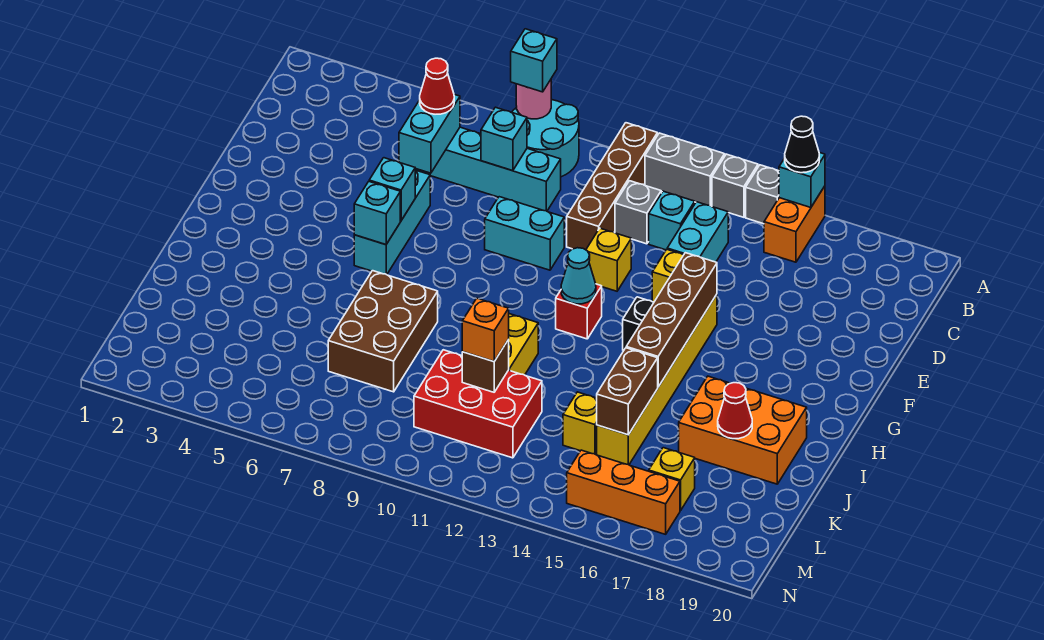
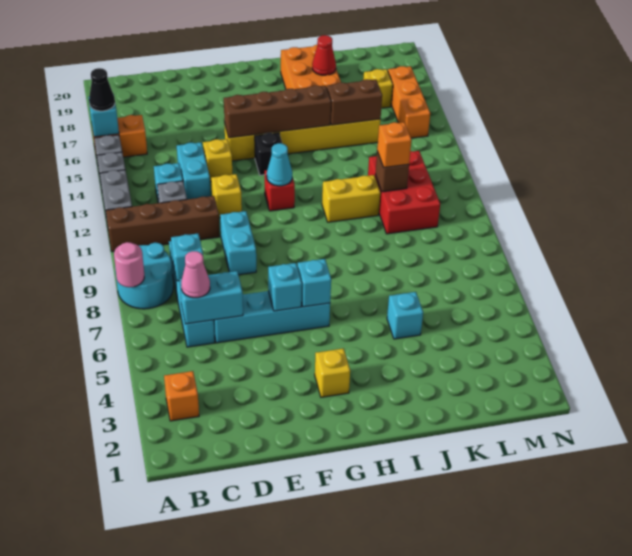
cyan brick A8 level 3 -> cyan brick J5 level 1
none -> orange brick B3 level 1
red cone C6 level 3 -> pink cone C6 level 3
cyan brick C14:D14 level 1 -> cyan brick D13:D14 level 1
cyan brick E6:G6 level 1 -> cyan brick D6:G6 level 1
brown brick I7:K8 level 1 -> none
yellow brick K14 level 1 -> yellow brick G3 level 1

